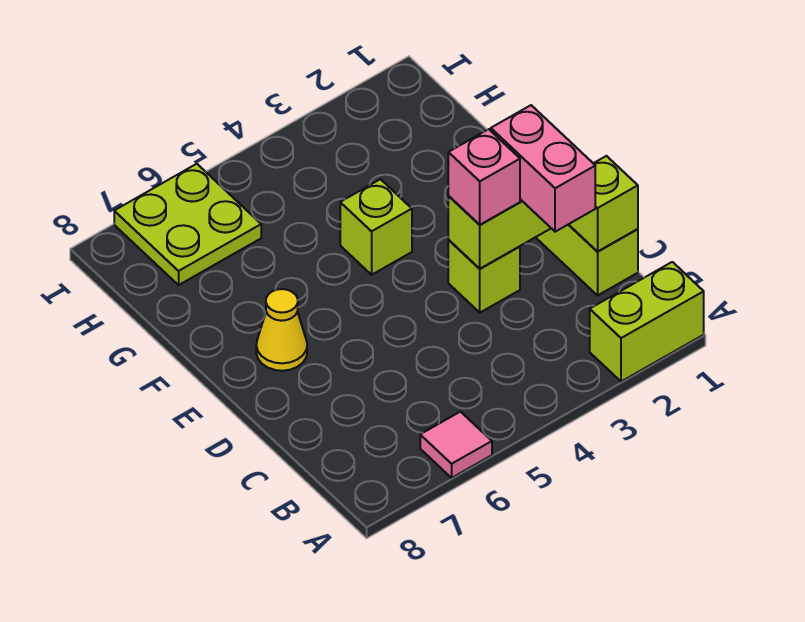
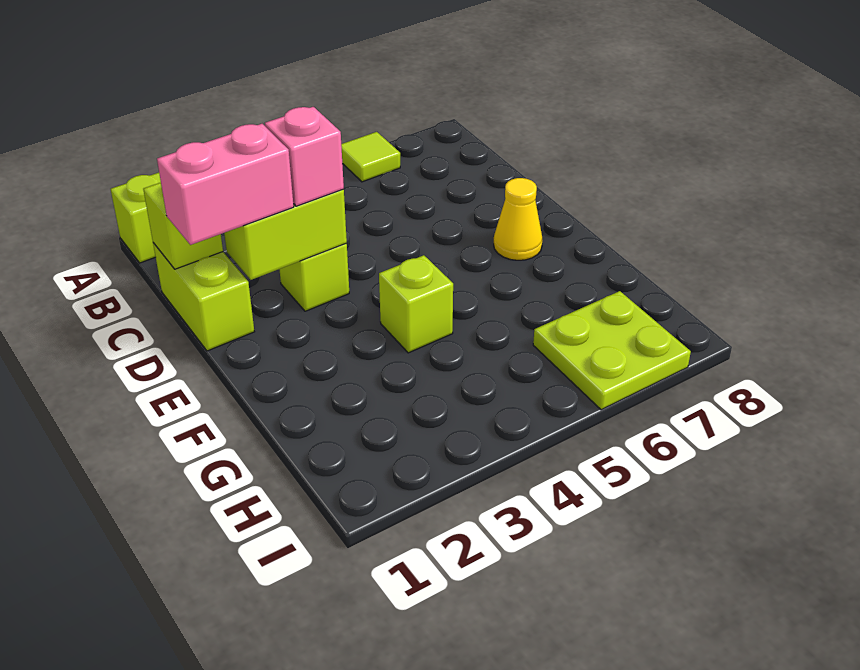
pink tile A6 level 1 -> lime tile A6 level 1
pink brick C2:D2 level 3 -> pink brick D1:D2 level 3

